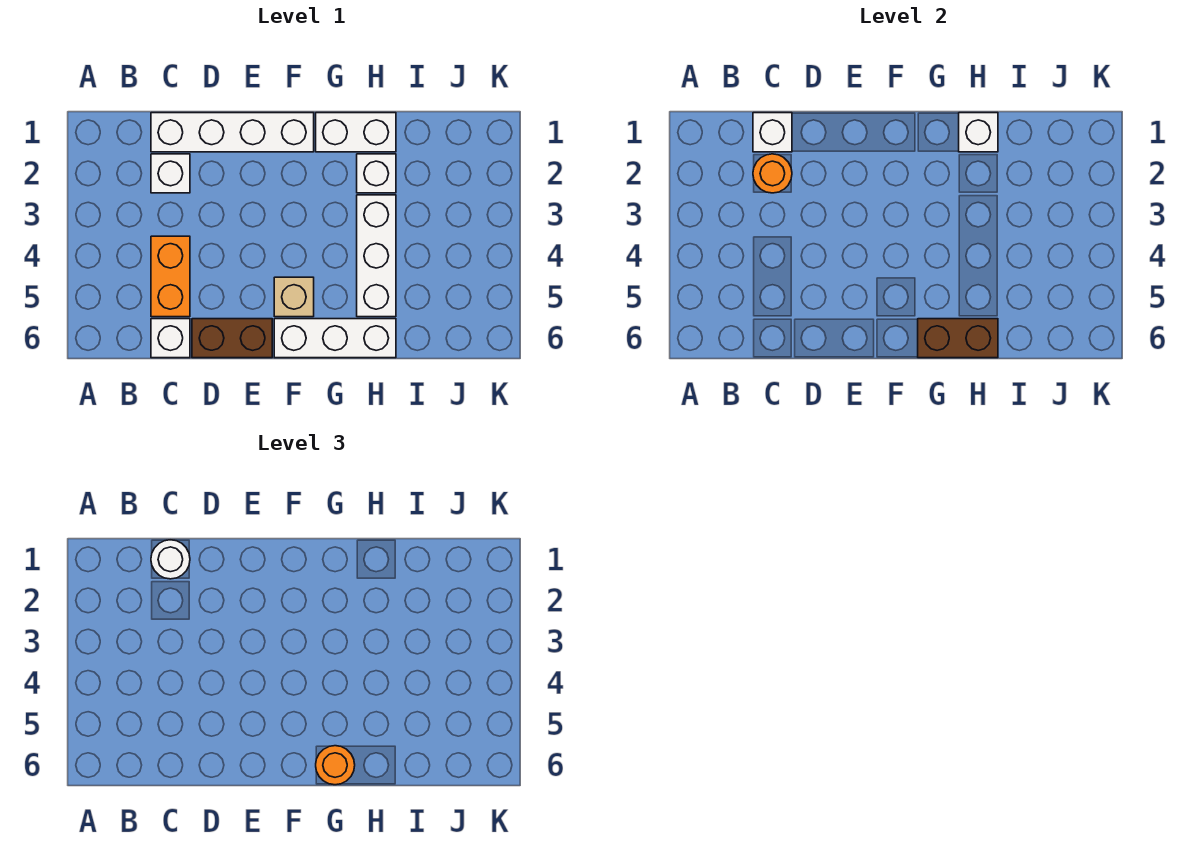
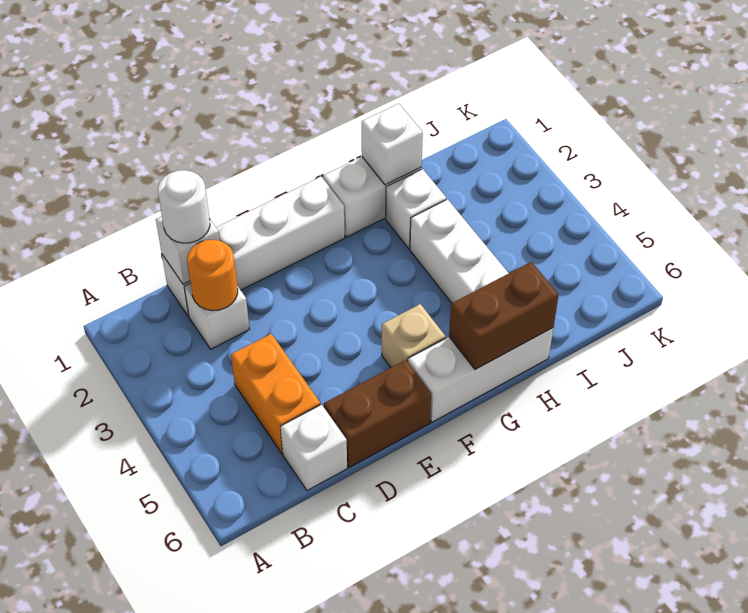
orange round brick G6 level 3 -> none

